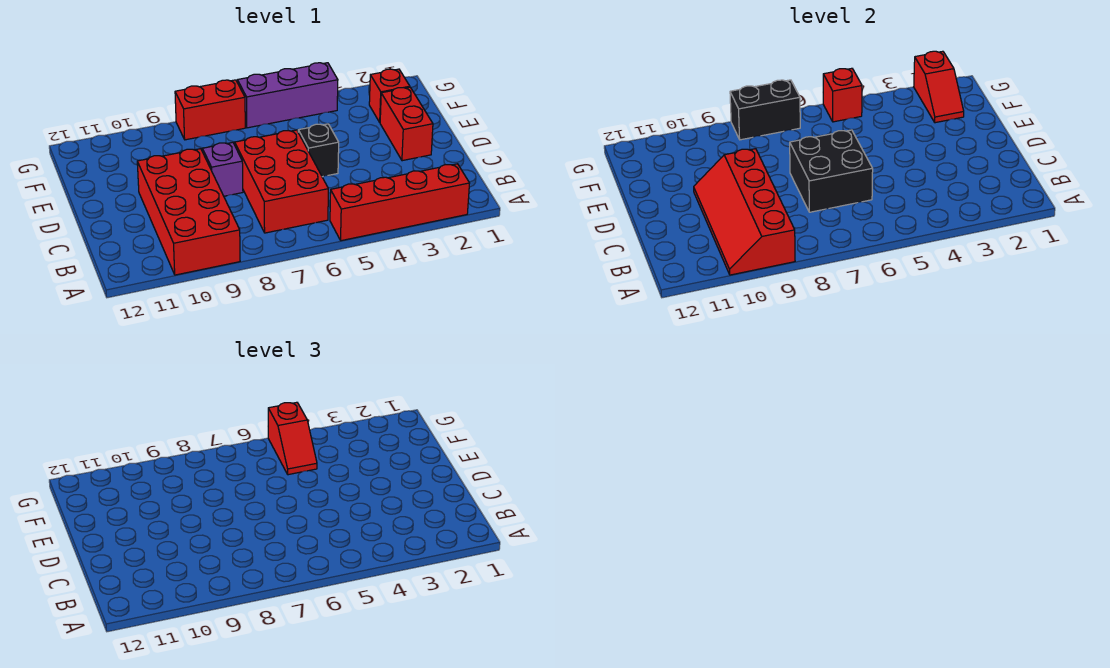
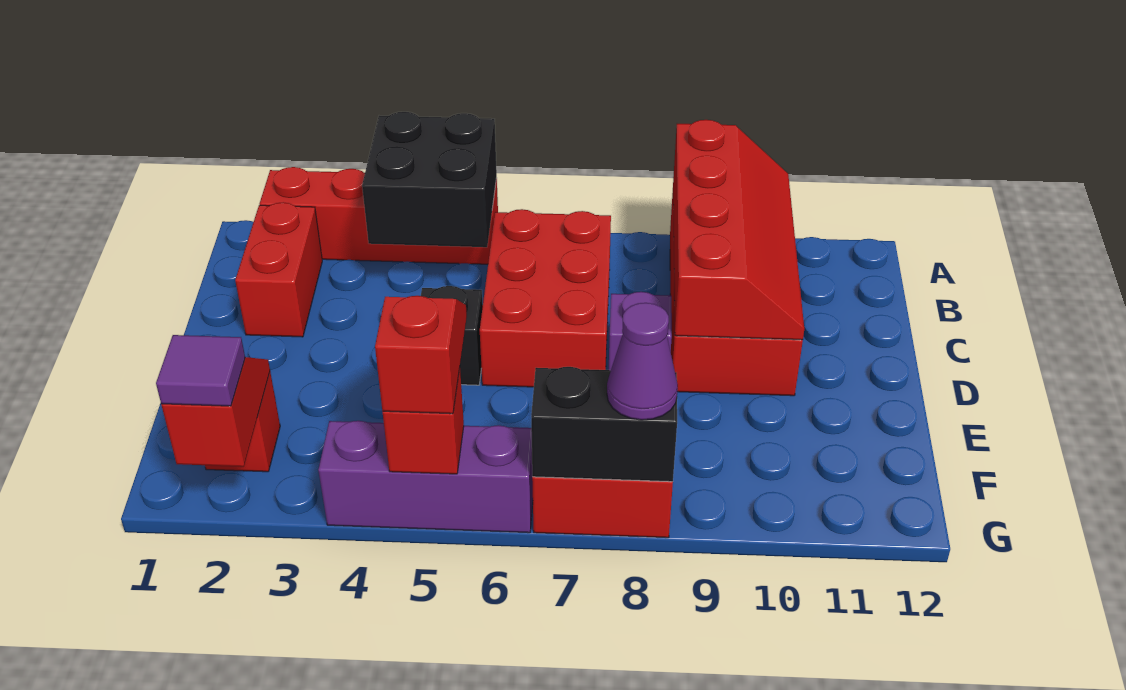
black brick C6:D7 level 2 -> black brick A4:B5 level 2
red brick D2:E2 level 1 -> red brick B2:C2 level 1
none -> purple tile G2 level 3
none -> purple cone G8 level 3

